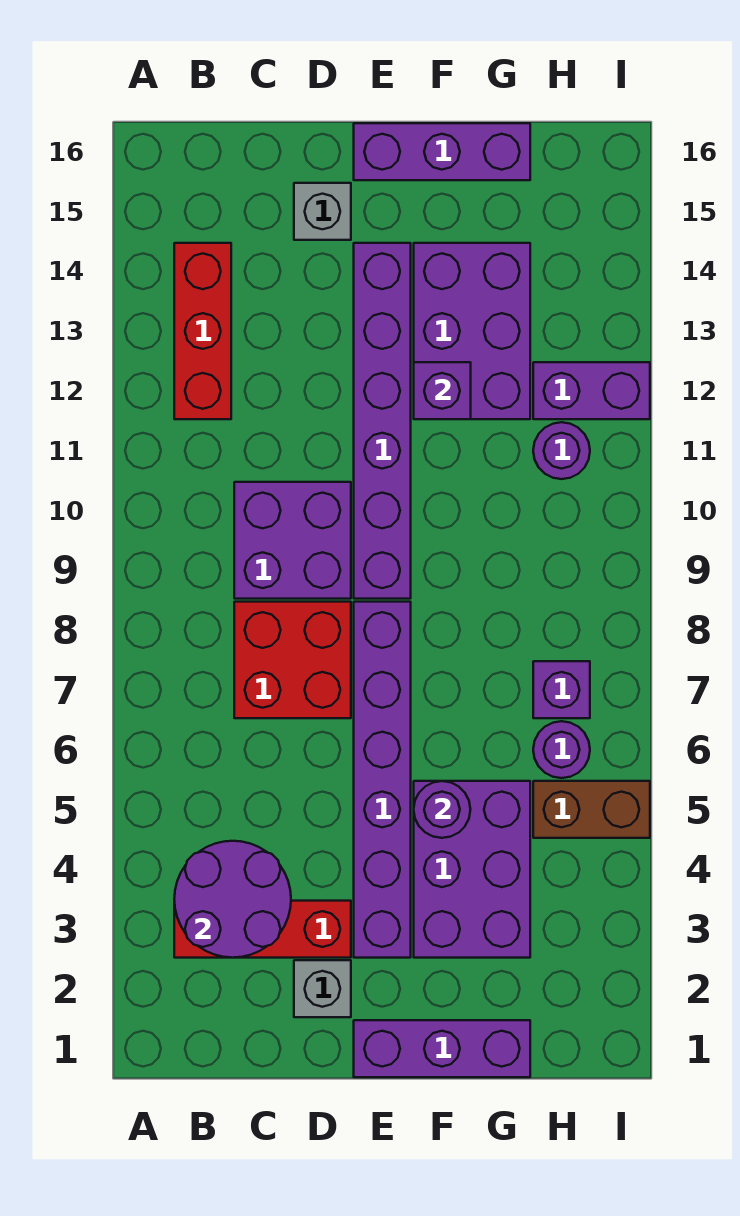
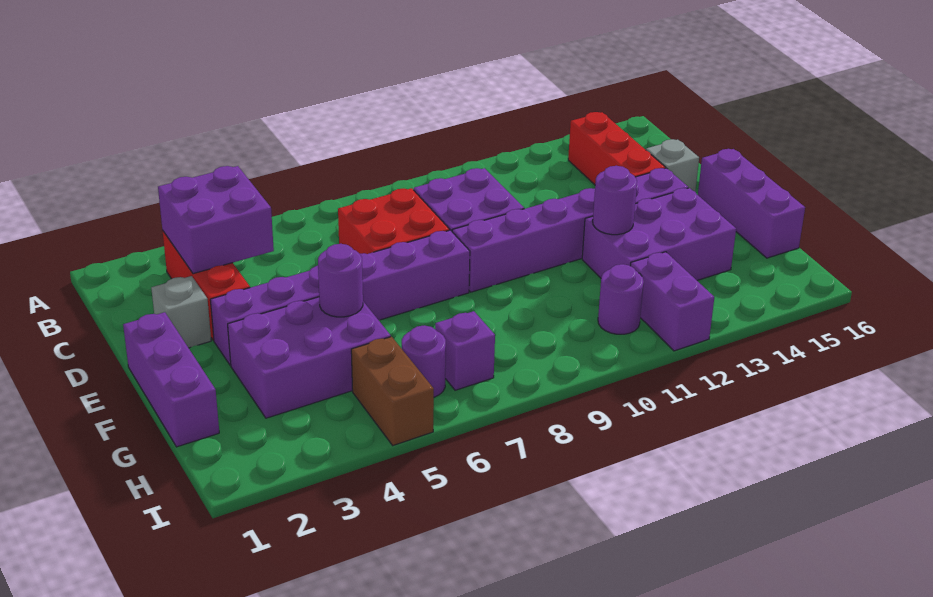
purple round brick B3:C4 level 2 -> purple brick B3:C4 level 2
red brick B12:B14 level 1 -> red brick B14:D14 level 1
purple brick F12 level 2 -> purple round brick F12 level 2

